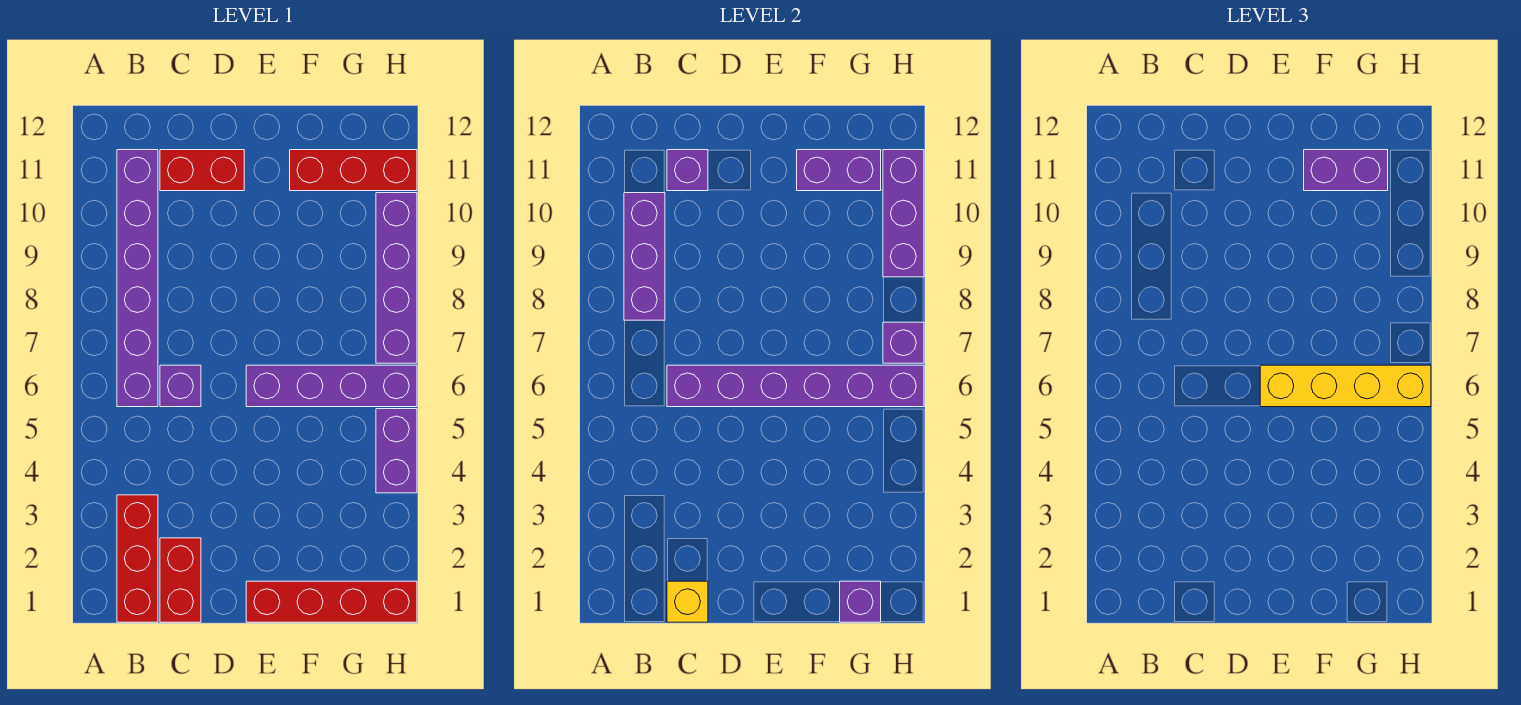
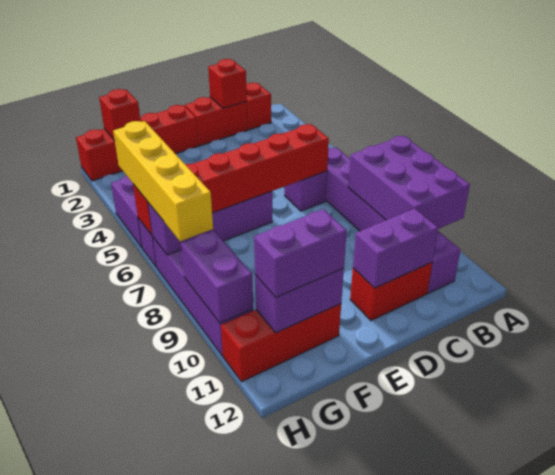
red brick B1:B3 level 1 -> red brick B1 level 1
purple brick B8:B10 level 2 -> purple brick A8:B10 level 2
red brick C1:C2 level 1 -> red brick C1:D1 level 1
yellow brick C1 level 2 -> red brick C1 level 2
purple brick C6:H6 level 2 -> red brick C6:H6 level 2
purple brick C11 level 2 -> purple brick C11:D11 level 2
yellow brick E6:H6 level 3 -> yellow brick H5:H8 level 3
purple brick G1 level 2 -> red brick G1 level 2
purple brick H9:H11 level 2 -> purple brick H9:H10 level 2

